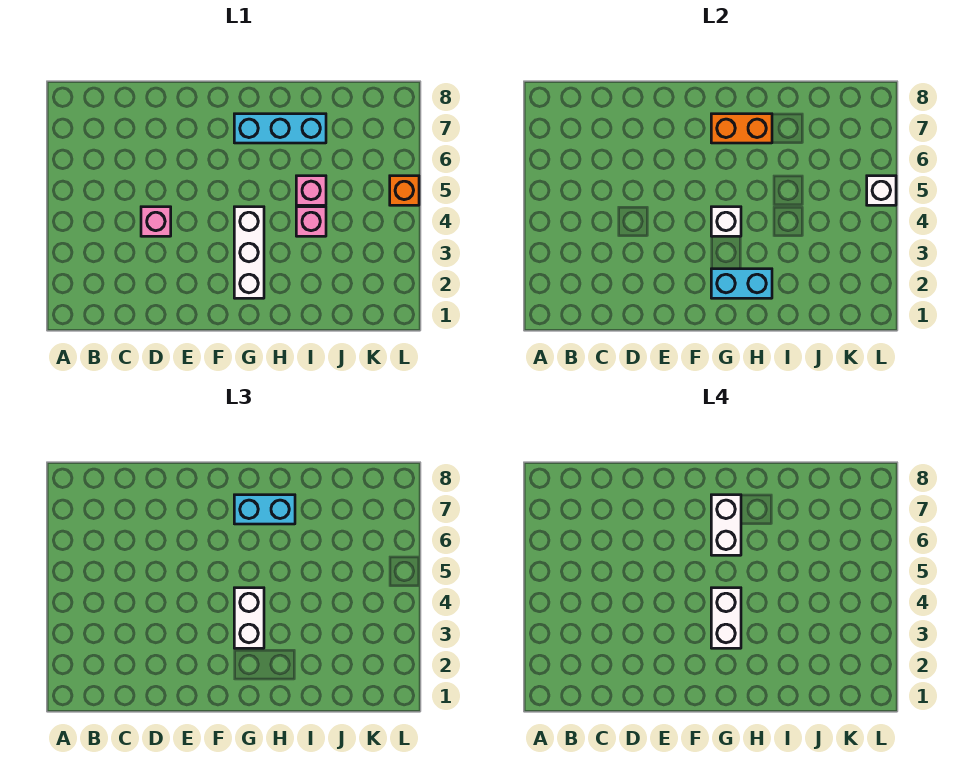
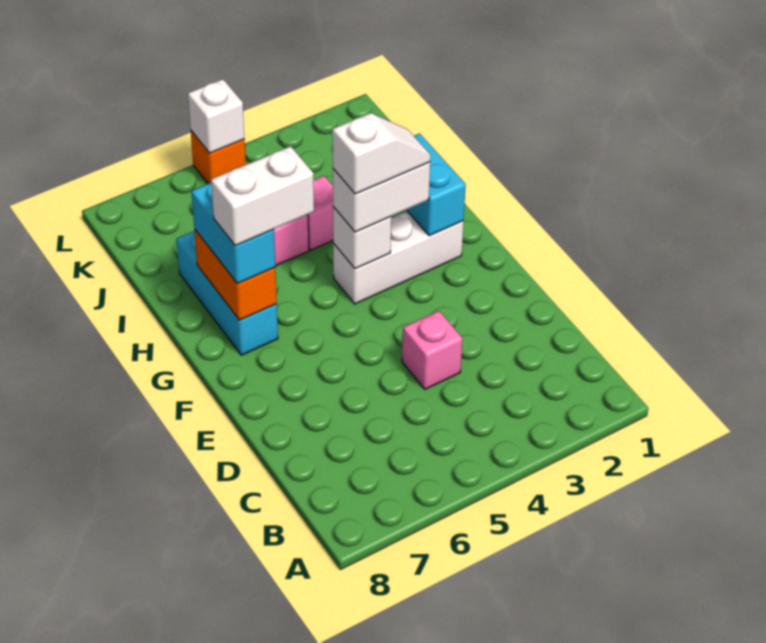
white brick G3:G4 level 4 -> white slope G3:G4 level 4 top 4

